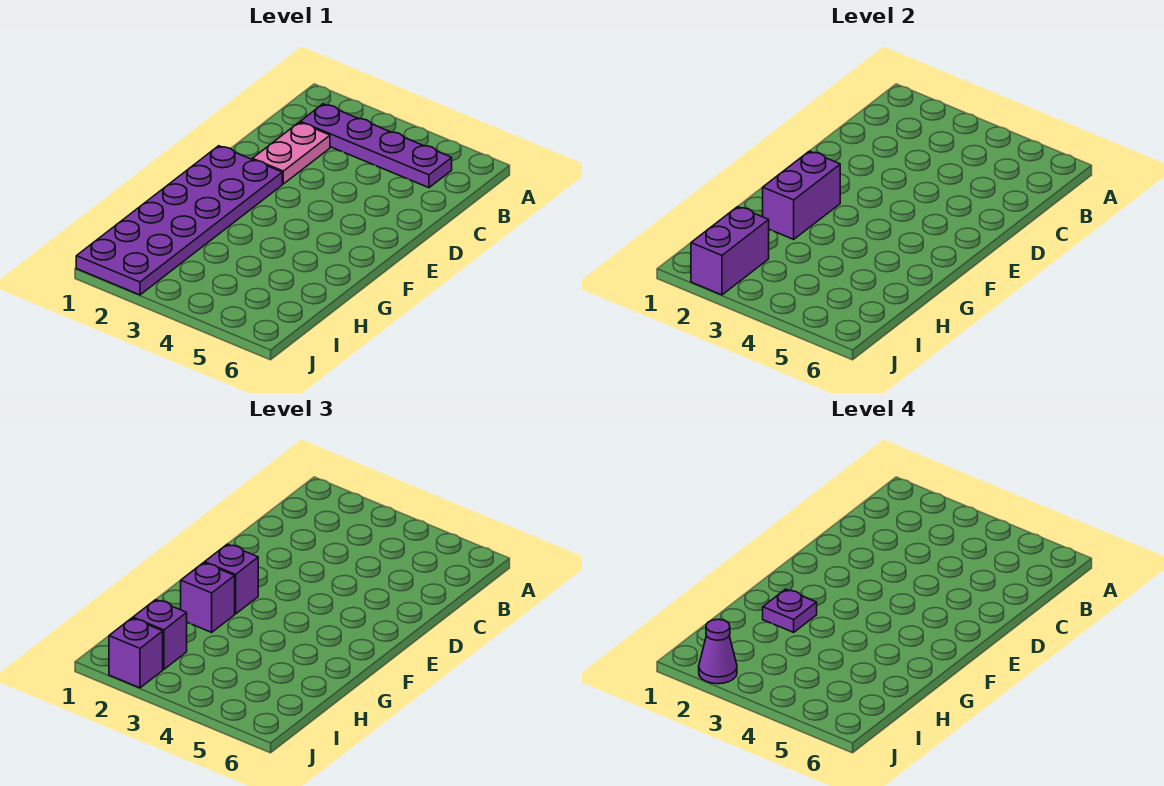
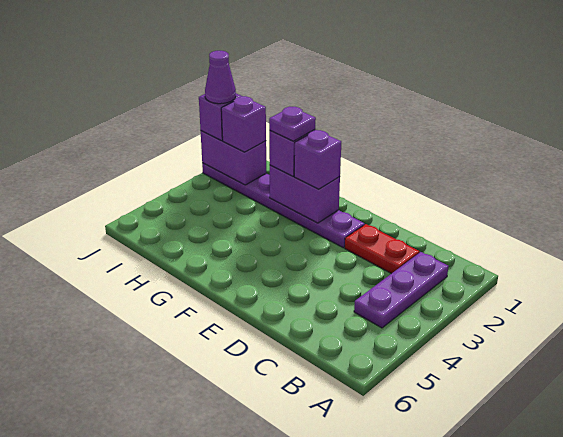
purple plate B2:B5 level 1 -> purple plate B2:B4 level 1
pink plate C2:D2 level 1 -> red plate C2:D2 level 1
purple plate E1:J2 level 1 -> purple plate E2:J2 level 1

